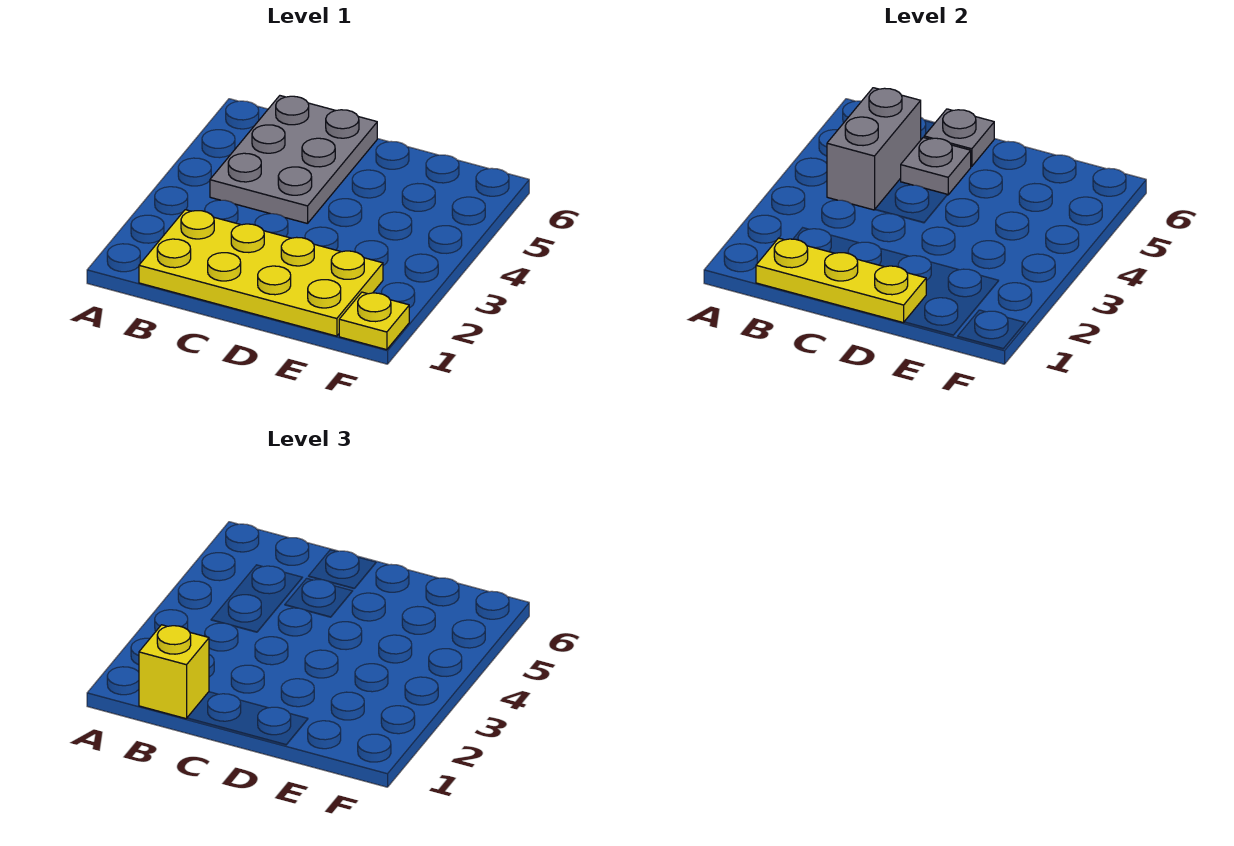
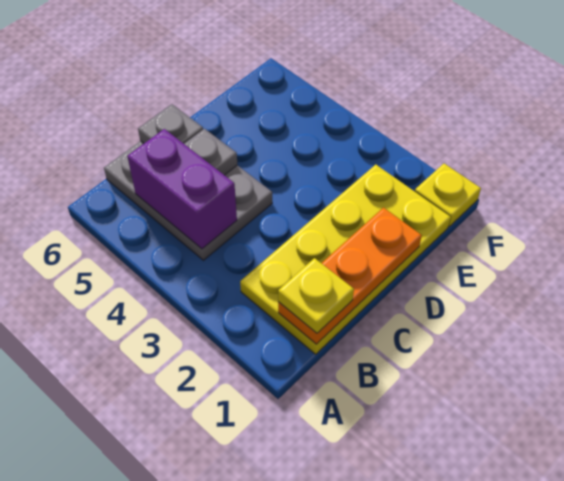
yellow plate B1:D1 level 2 -> orange plate B1:D1 level 2
yellow brick B1 level 3 -> yellow plate B1 level 3
grey brick B4:B5 level 2 -> purple brick B4:B5 level 2

